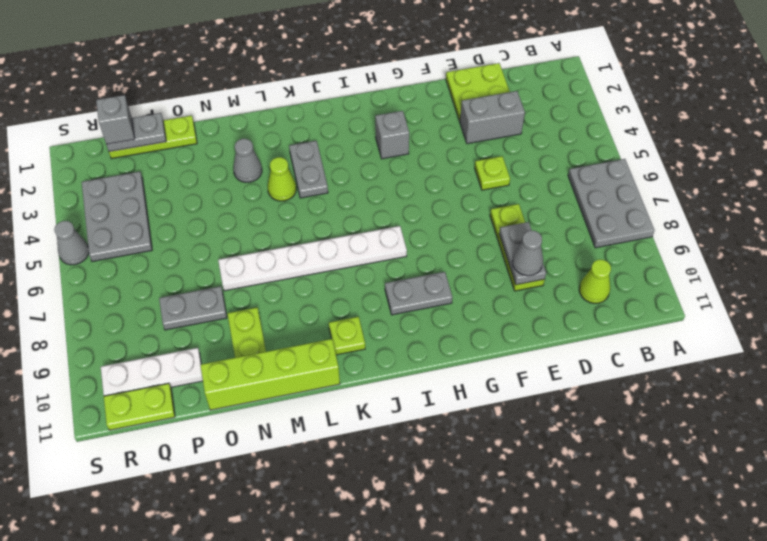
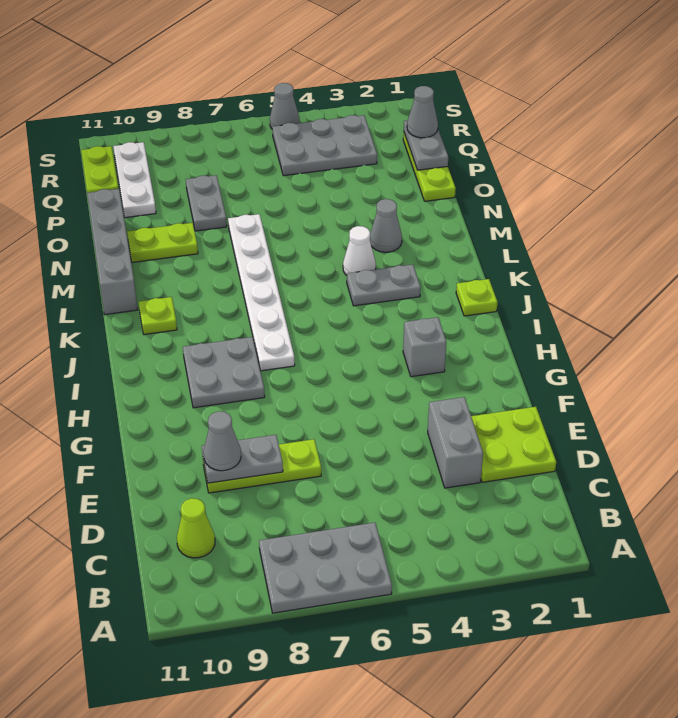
lime plate E5 level 1 -> lime plate J1 level 1
grey plate H9:I9 level 1 -> grey plate H8:I9 level 1
lime cone L4 level 1 -> white cone L4 level 1
lime brick L11:O11 level 1 -> grey brick L11:O11 level 1
grey brick Q1 level 3 -> grey cone Q1 level 3

